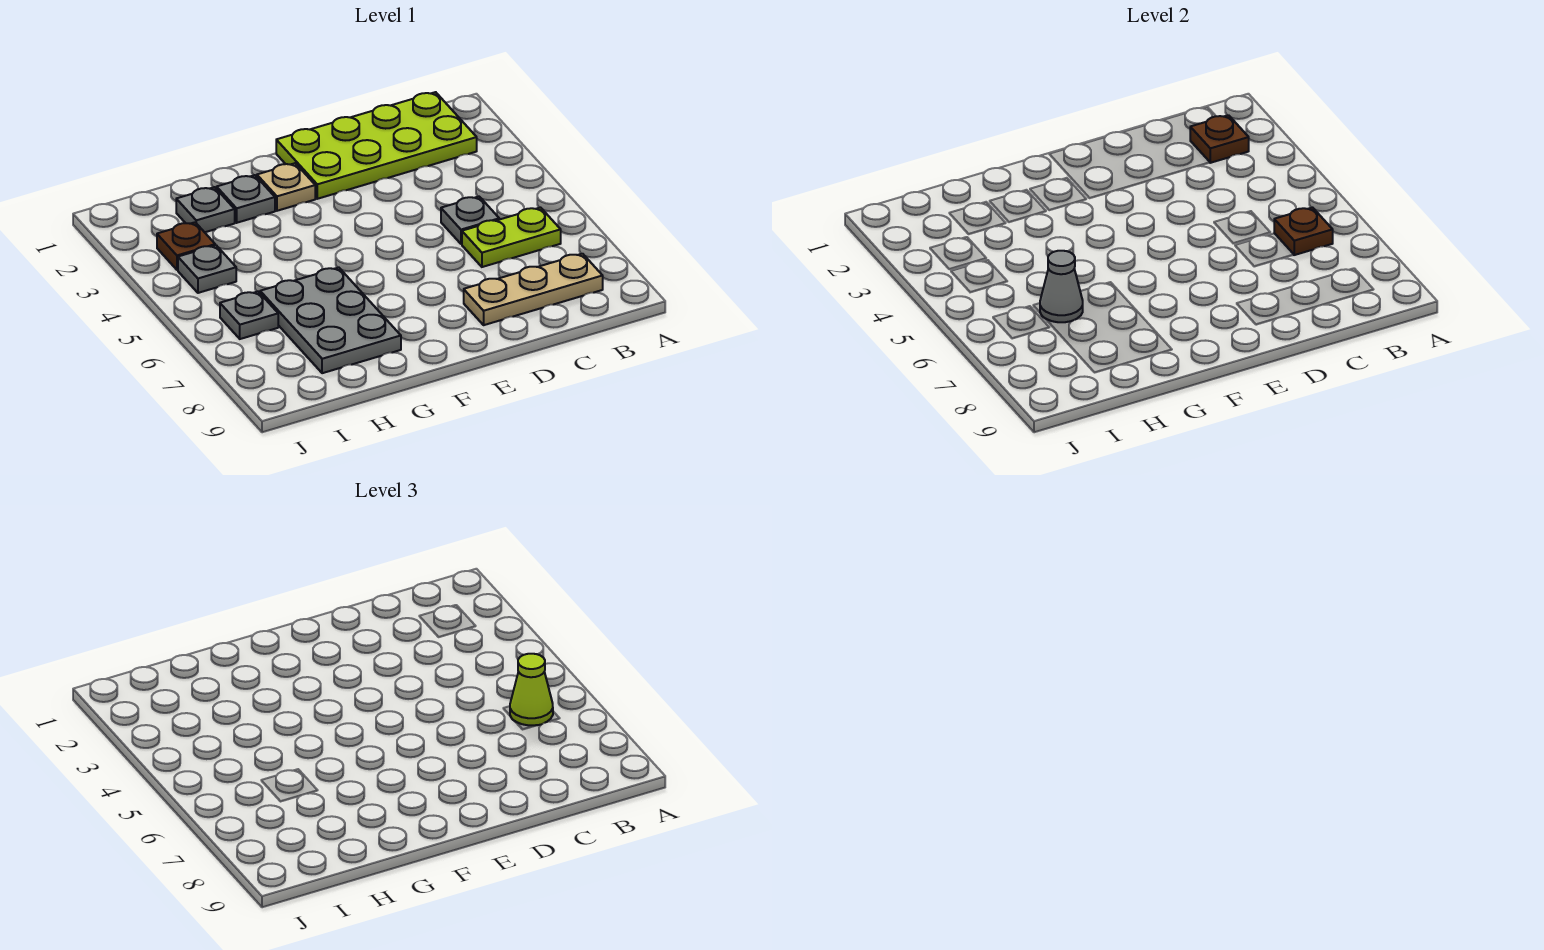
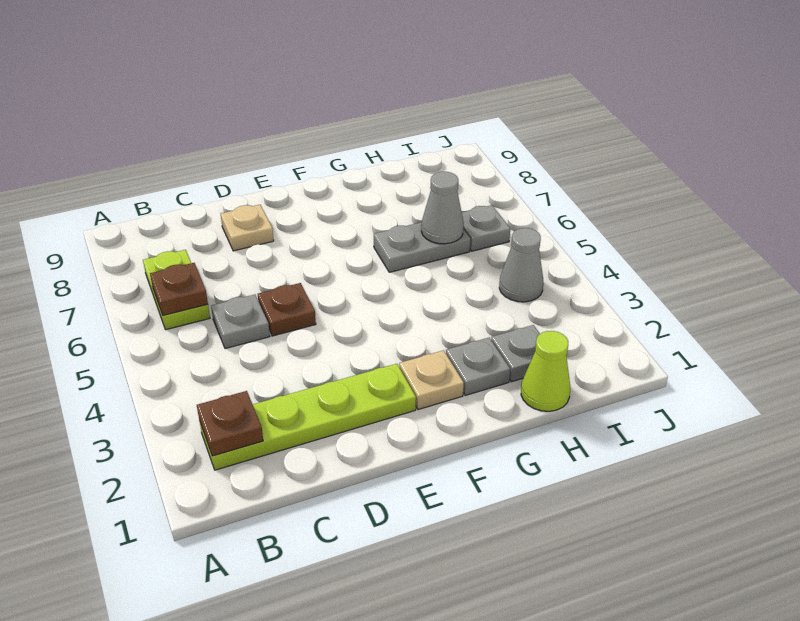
lime plate B1:E2 level 1 -> lime plate B2:E2 level 1
lime plate B6:C6 level 1 -> lime plate B6:B7 level 1
lime cone B6 level 3 -> lime cone H1 level 1
tan plate B8:D8 level 1 -> tan plate D8 level 1
grey plate G6:H8 level 1 -> grey plate G6:H6 level 1
brown plate I3 level 1 -> brown plate D5 level 1
grey plate I4 level 1 -> grey cone I4 level 1

